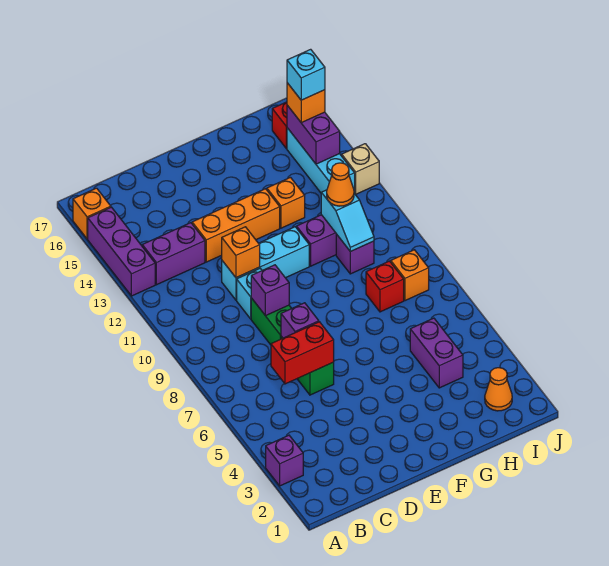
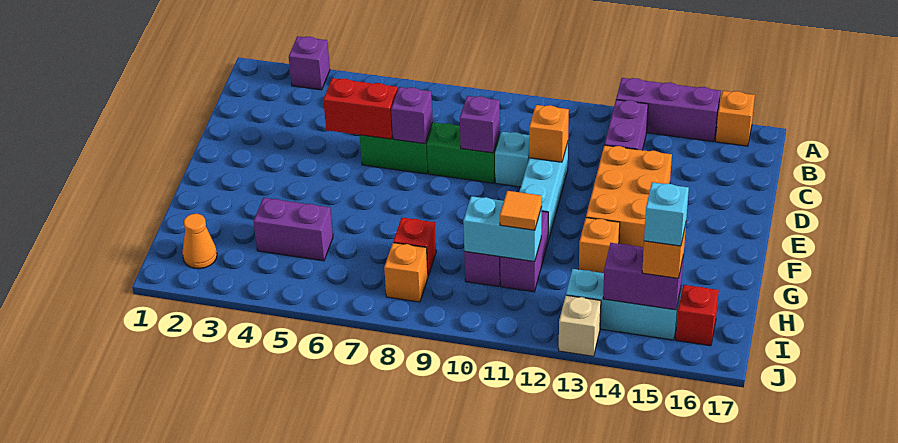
red brick C6:D6 level 2 -> red brick D5:D6 level 2
orange brick D13:F13 level 1 -> orange brick D13:F14 level 1
cyan slope H10:H11 level 2 top 11 -> cyan brick H10:H11 level 2
orange cone H11 level 3 -> orange tile H11 level 3

